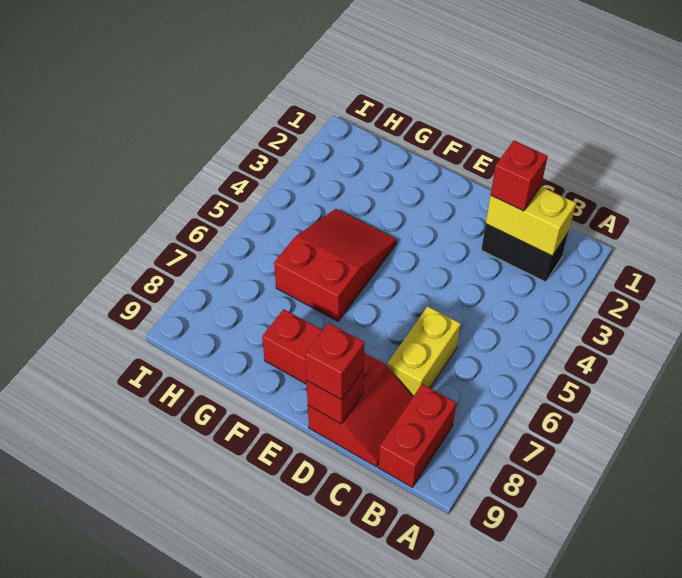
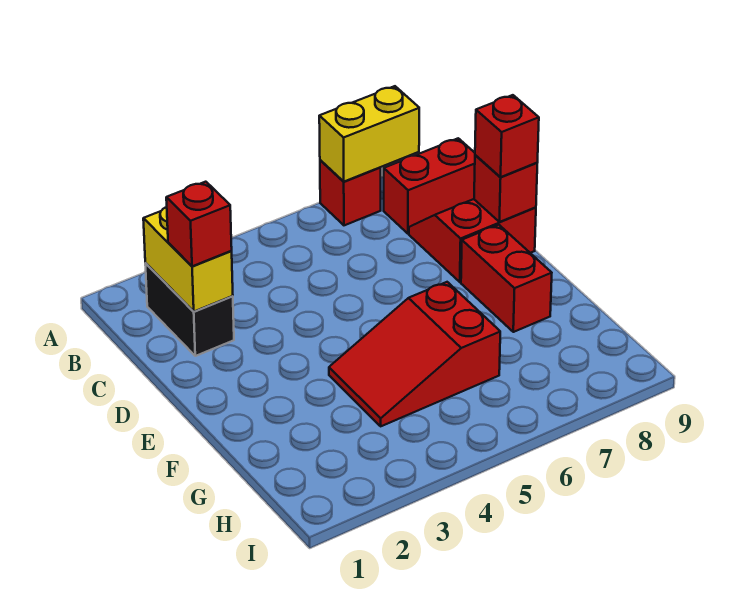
none -> red brick A7 level 1
yellow brick C6:C7 level 1 -> yellow brick A7:A8 level 2

